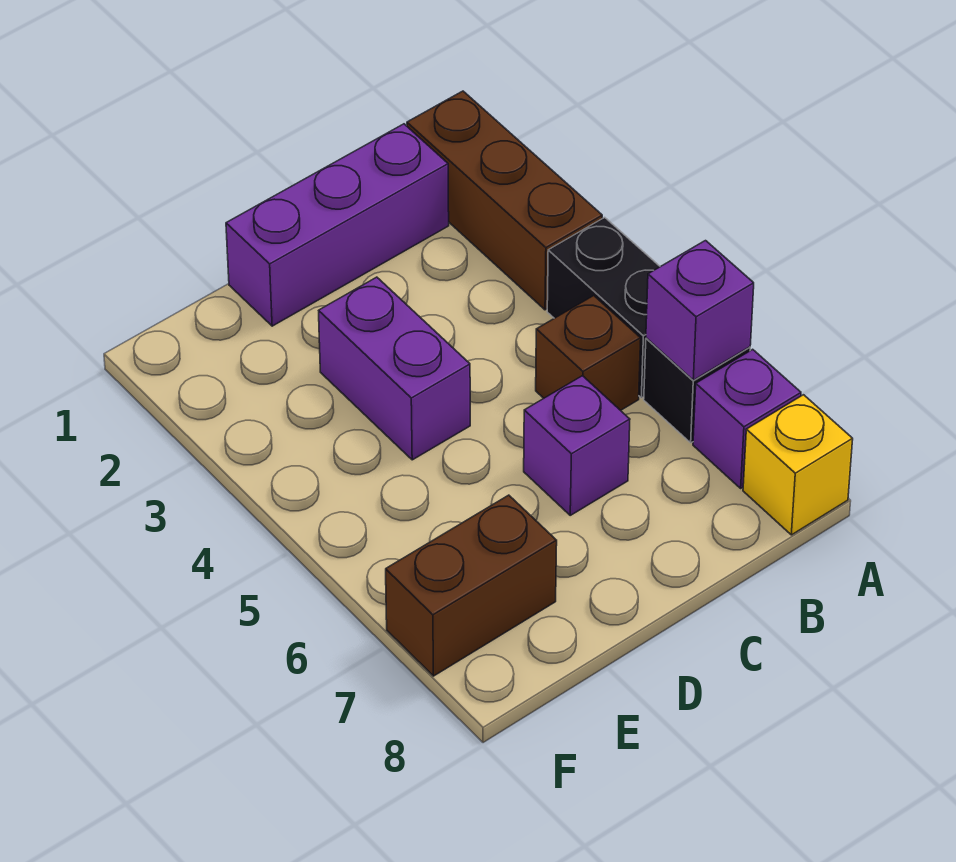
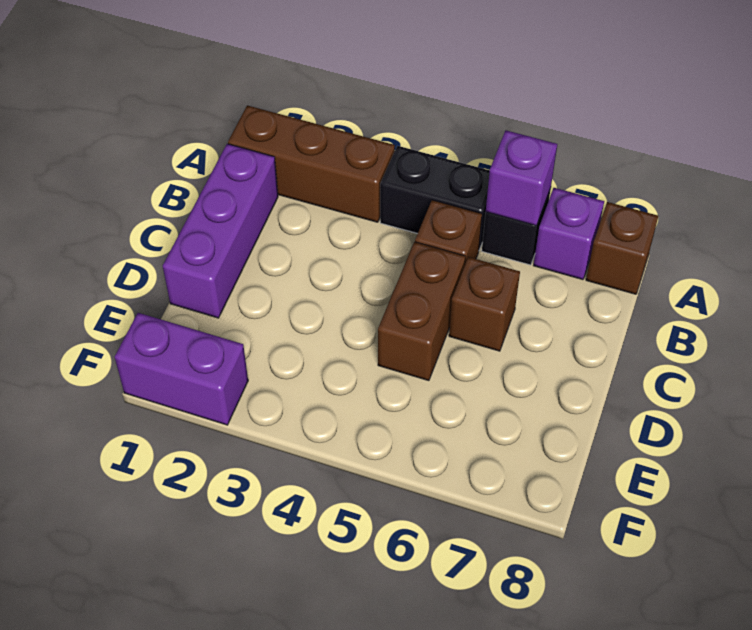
yellow brick A8 level 1 -> brown brick A8 level 1
purple brick C6 level 1 -> brown brick C6 level 1
purple brick D3:D4 level 1 -> purple brick F1:F2 level 1
brown brick E7:F7 level 1 -> brown brick C5:D5 level 1

